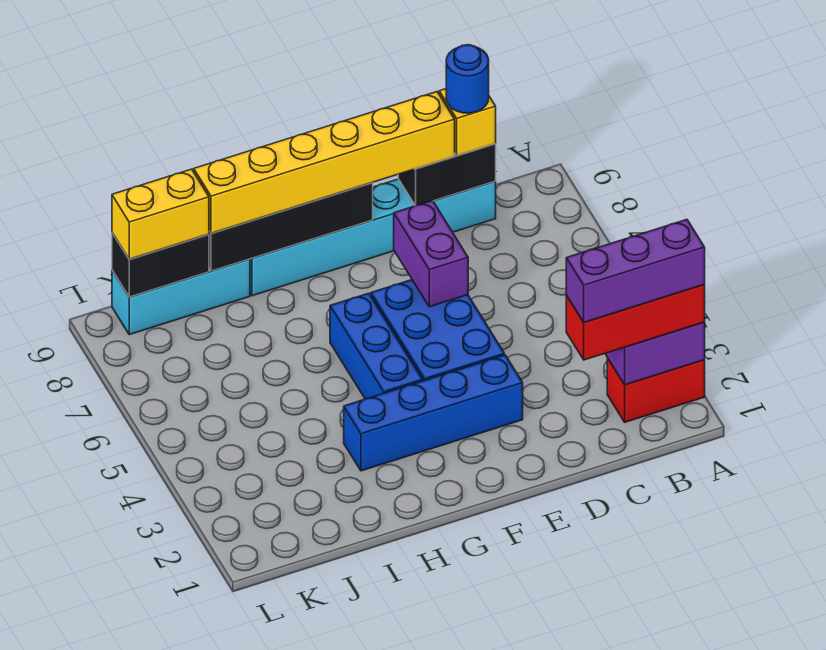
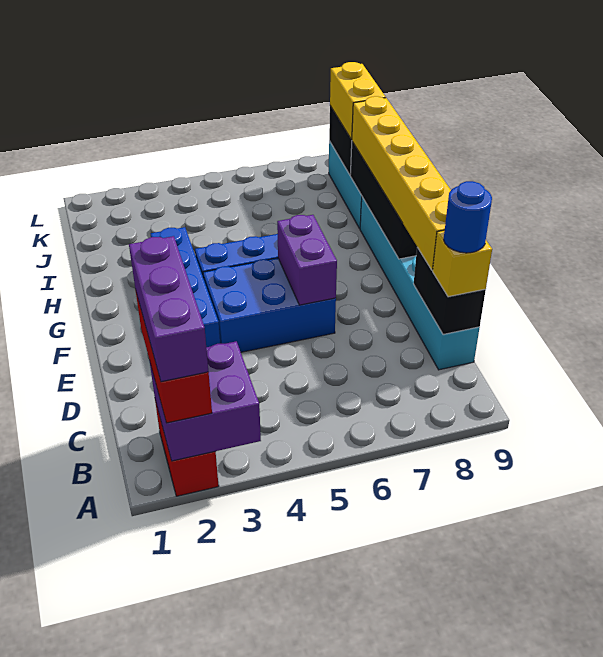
purple brick E6:E7 level 2 -> purple brick E6:F6 level 2

